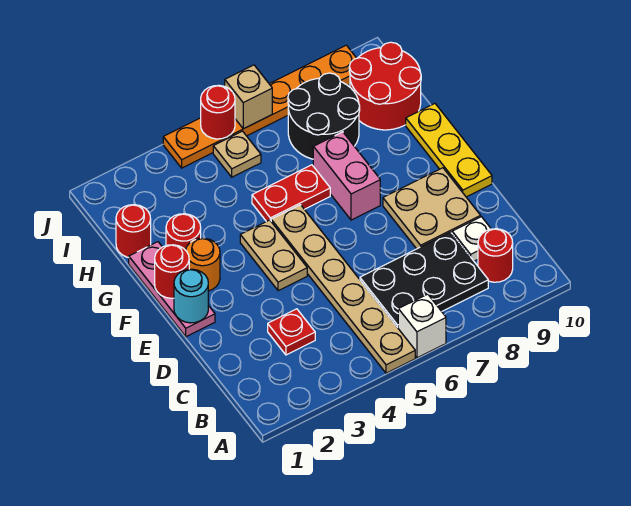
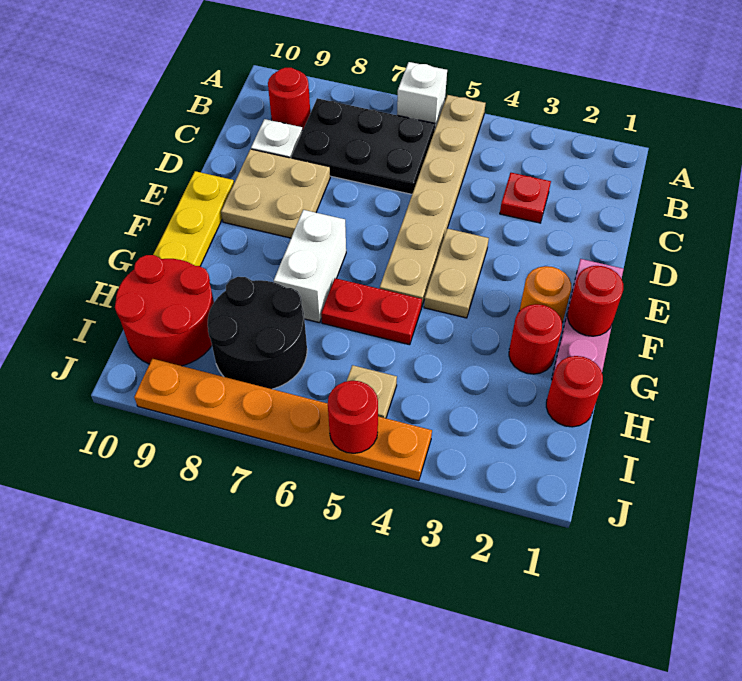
cyan round brick E1 level 2 -> none
pink brick F7:G7 level 1 -> white brick F7:G7 level 1
tan brick J6 level 2 -> none

